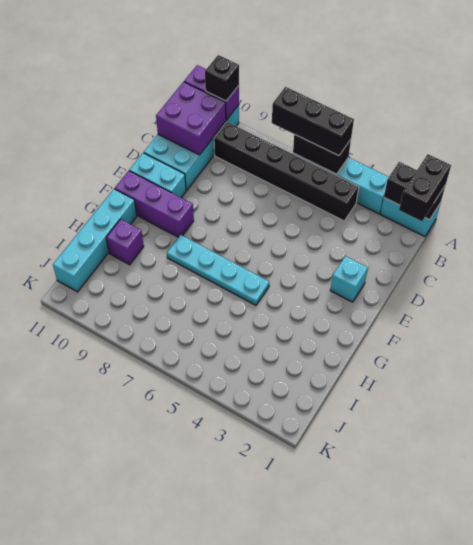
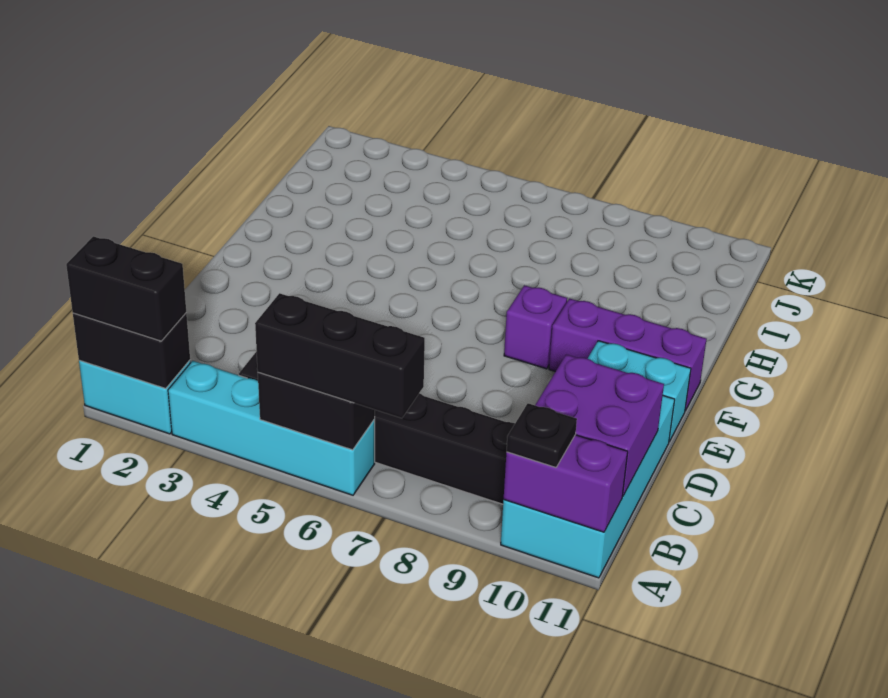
black brick A1:B1 level 3 -> black brick A1:A2 level 3
black brick A10 level 3 -> black plate A10 level 3
cyan brick E2 level 1 -> none
cyan plate G5:G8 level 1 -> none
cyan brick G11:J11 level 1 -> none
purple brick H10 level 1 -> purple brick F8 level 1

